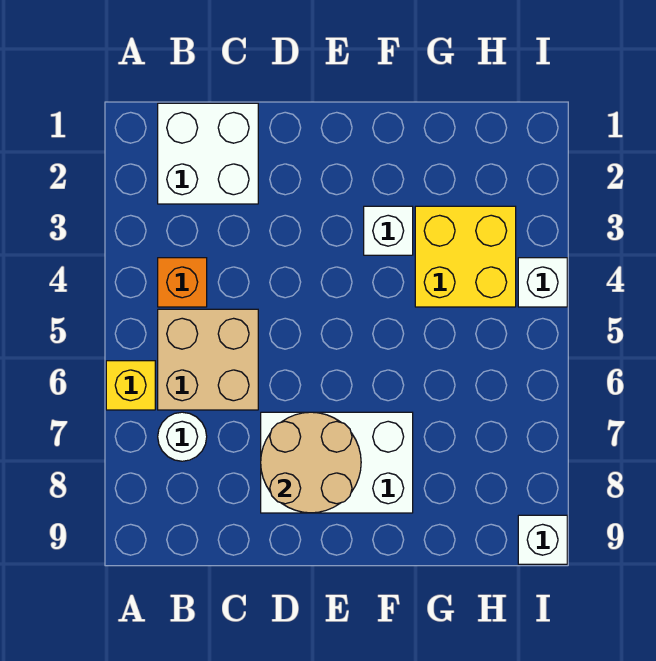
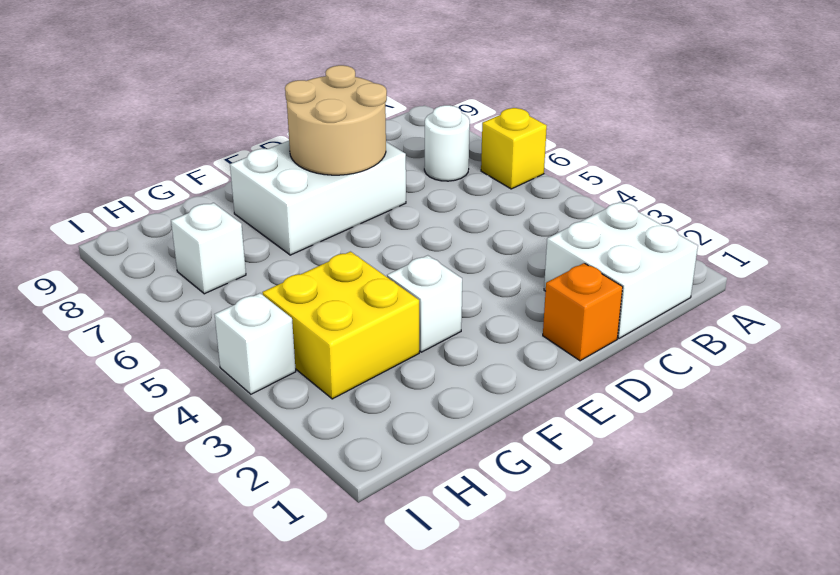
orange brick B4 level 1 -> orange brick D1 level 1
tan brick B5:C6 level 1 -> none
white brick I9 level 1 -> white brick H7 level 1

